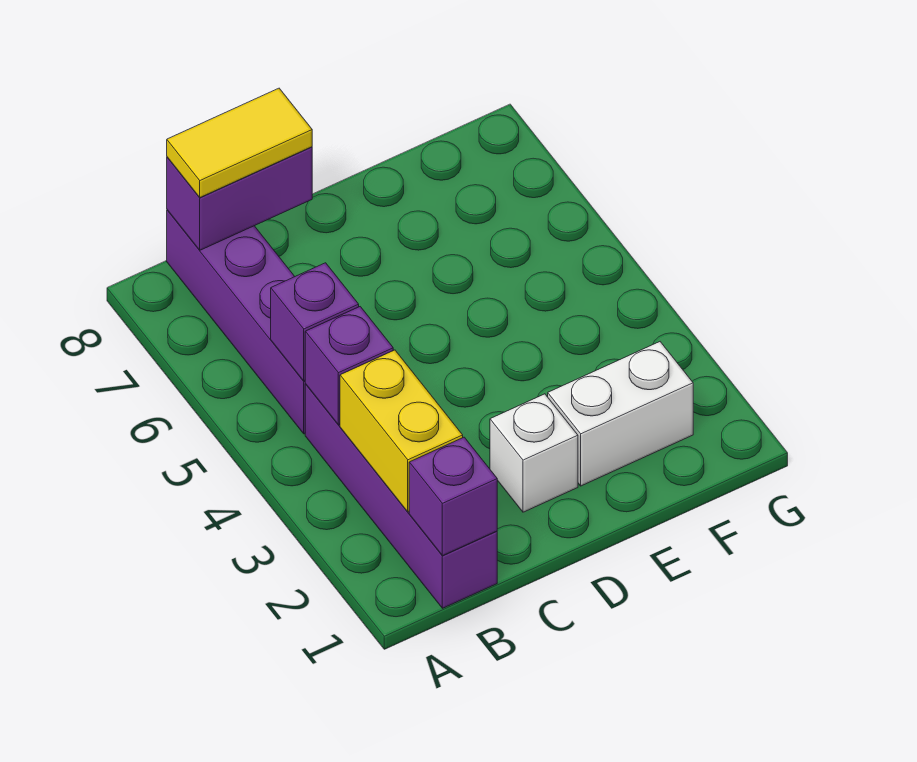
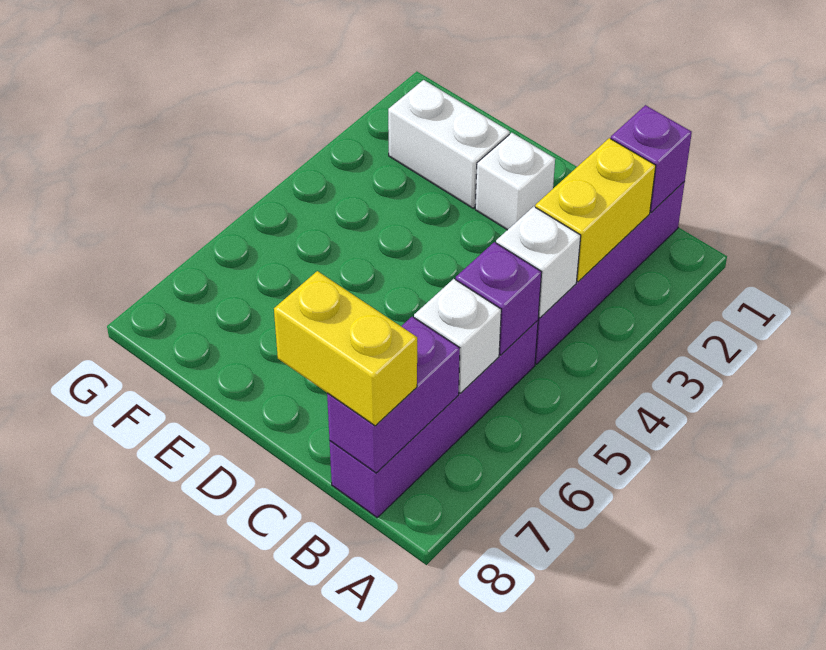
purple brick B4 level 2 -> white brick B4 level 2
none -> white brick B6 level 2
purple brick B8:C8 level 2 -> purple brick B7:B8 level 2
yellow tile B8:C8 level 3 -> yellow brick B8:C8 level 3

